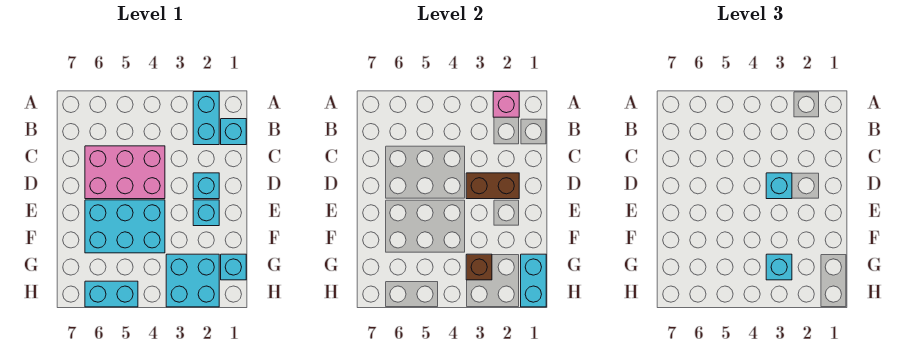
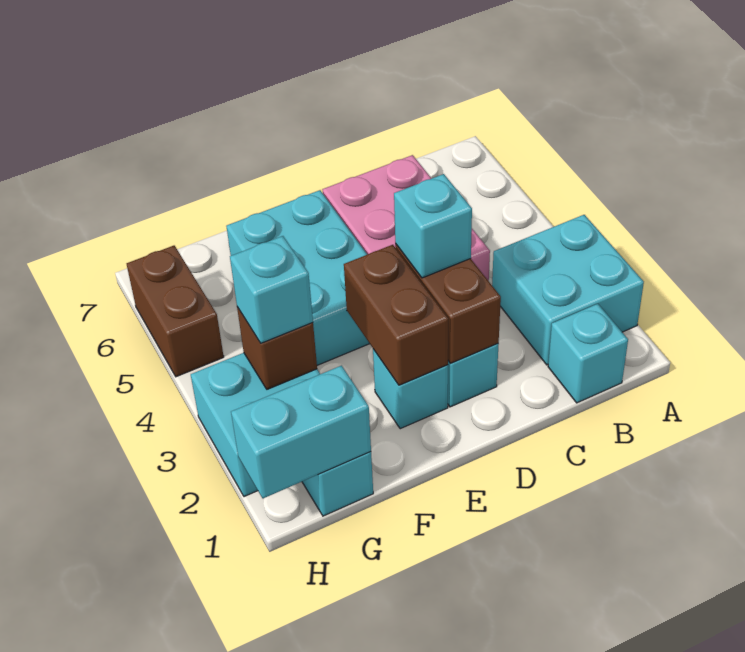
cyan brick A2:B2 level 1 -> cyan brick A2:B3 level 1
pink brick A2 level 2 -> none
none -> brown brick E2:E3 level 2
cyan brick H5:H6 level 1 -> brown brick H5:H6 level 1

